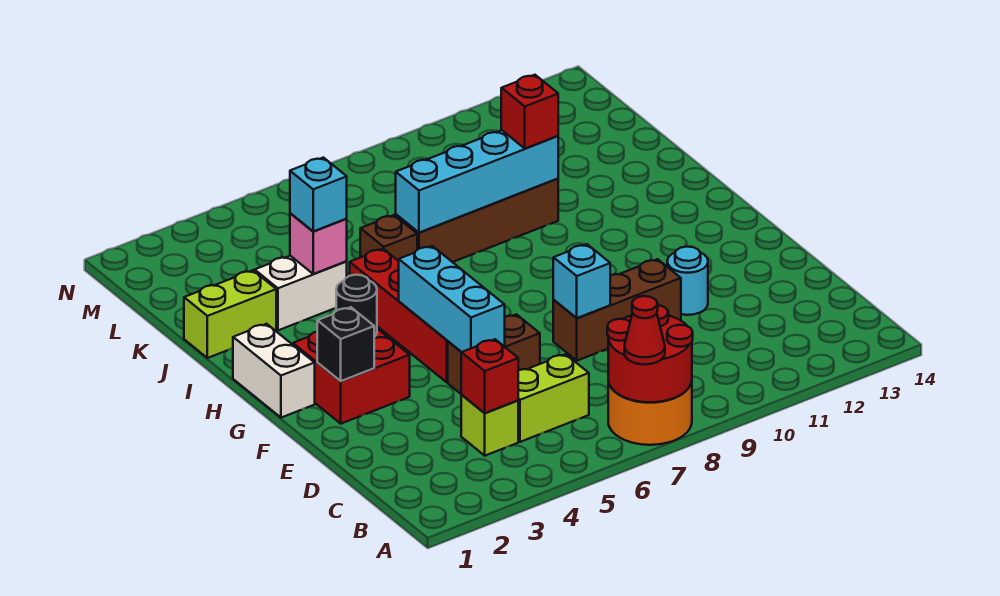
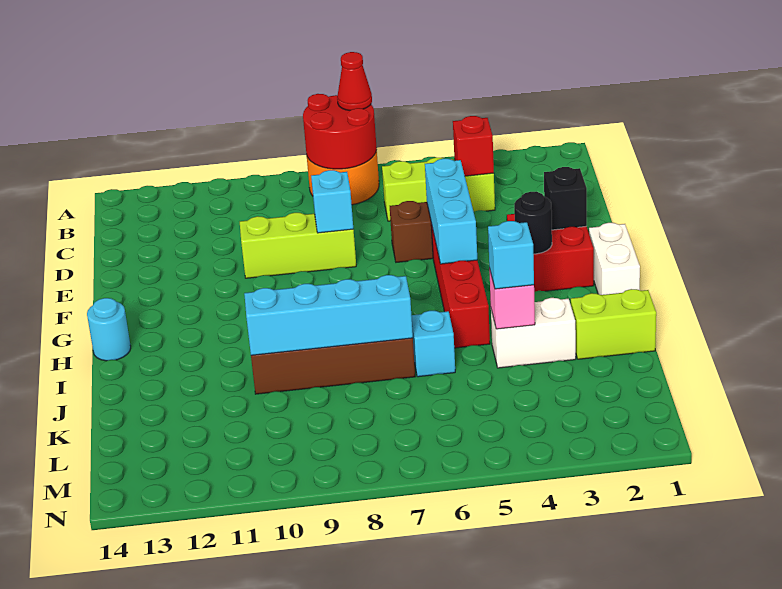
brown brick E8:E10 level 1 -> lime brick E8:E10 level 1
cyan round brick E11 level 1 -> cyan round brick H14 level 1
brown brick J6 level 1 -> cyan brick J6 level 1
red brick J10 level 3 -> none

